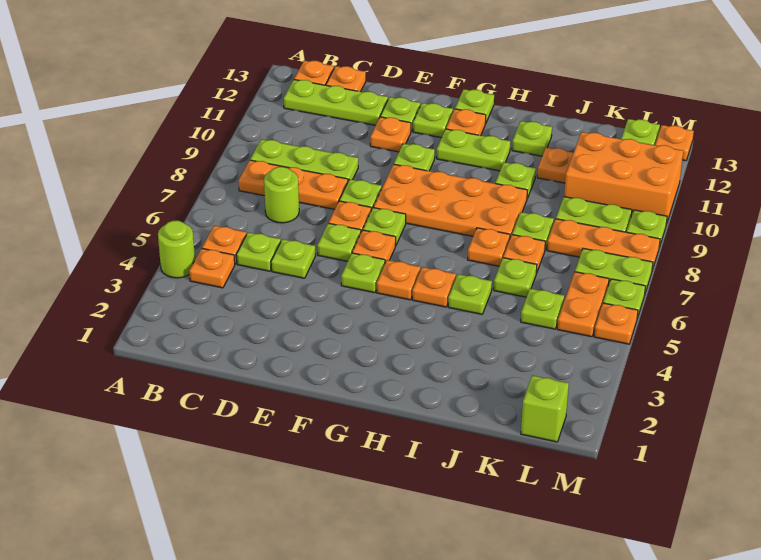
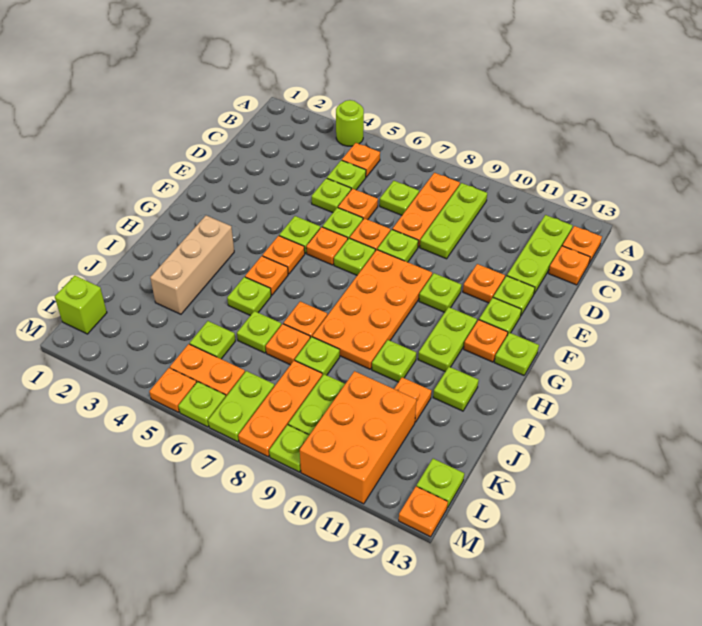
orange plate B4 level 1 -> orange plate D6 level 1
lime round brick C7 level 1 -> lime plate C7 level 1
none -> tan brick H3:J3 level 1

